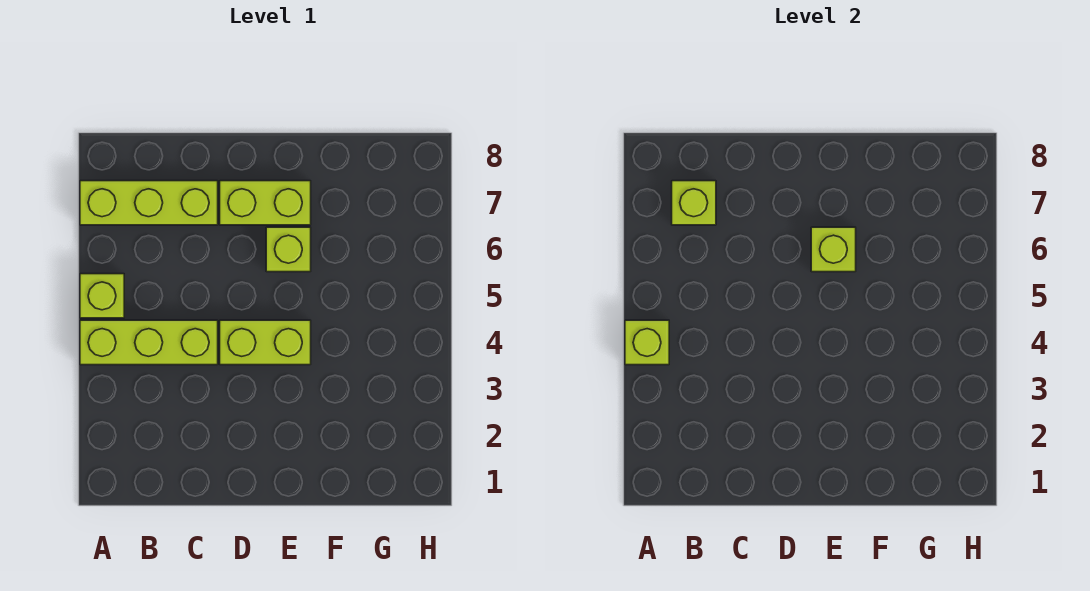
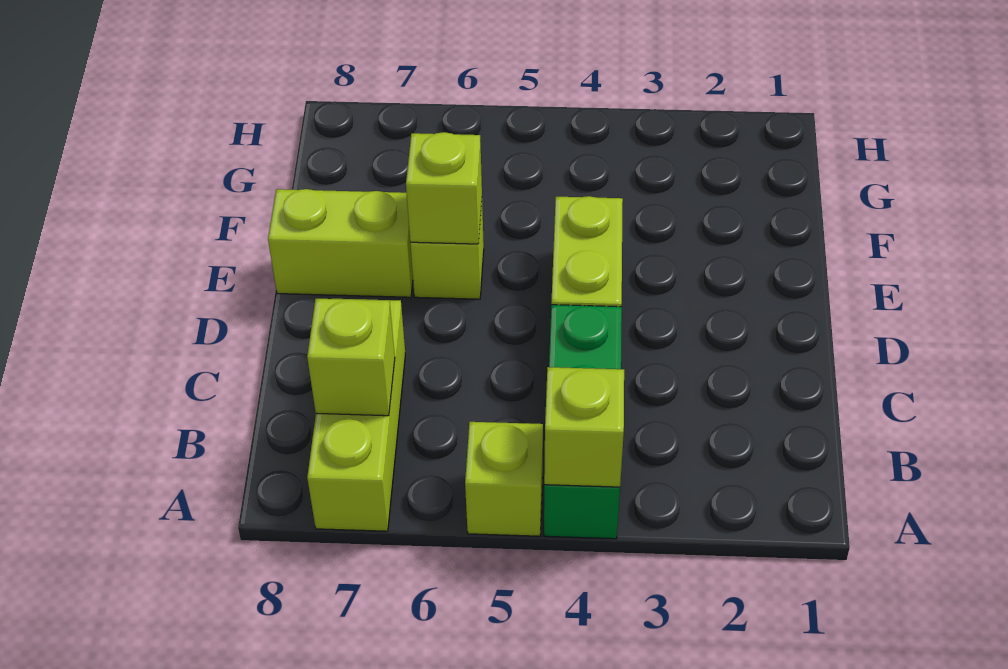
lime brick A4:C4 level 1 -> green brick A4:C4 level 1
lime brick D7:E7 level 1 -> lime brick E7:E8 level 1

